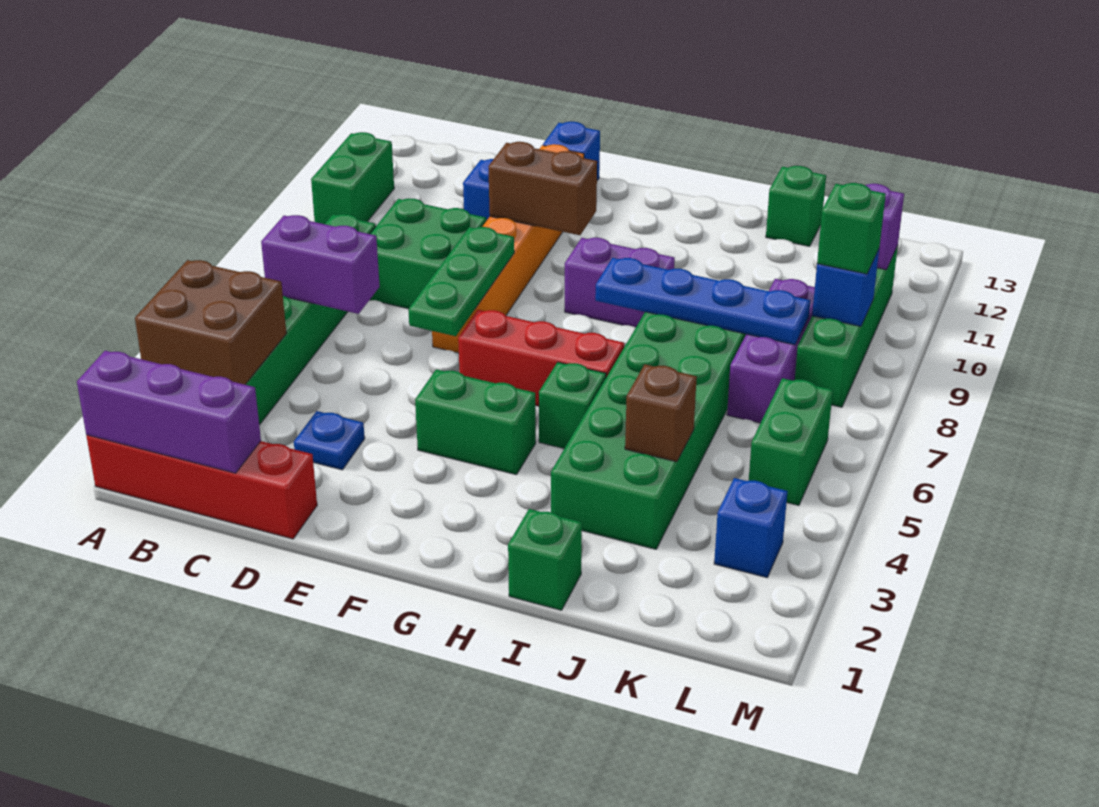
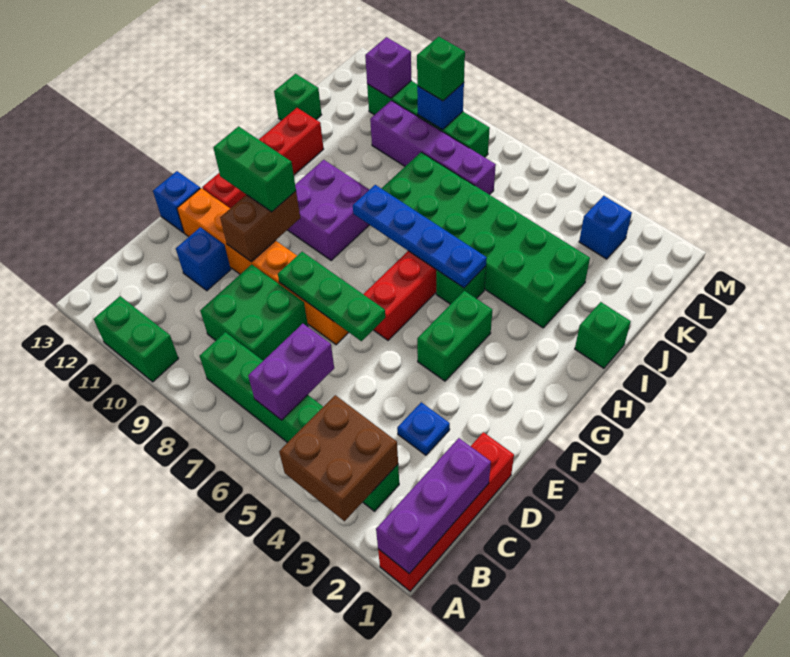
none -> red brick F12:I12 level 1
purple brick G9:H9 level 1 -> purple brick G9:H10 level 1
blue plate H8:K8 level 2 -> blue plate H5:H8 level 2
brown brick J4 level 2 -> none
purple brick K7:K9 level 1 -> purple brick K7:K10 level 1
green brick L5:L6 level 1 -> green brick F10:F11 level 3

